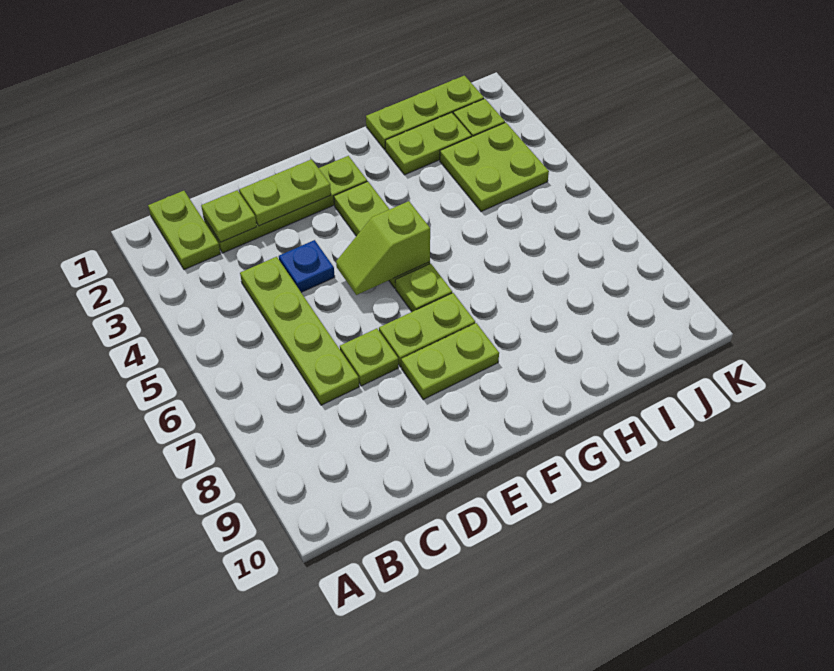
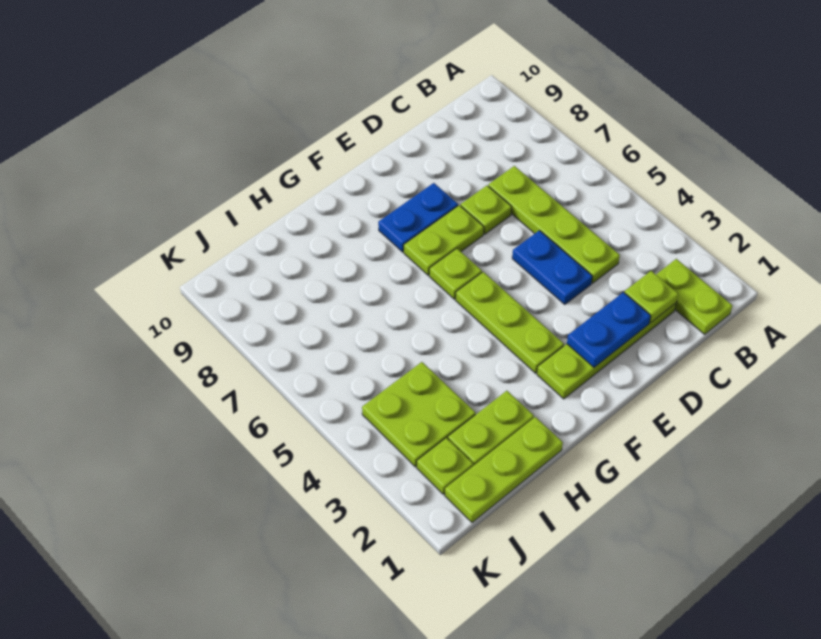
lime plate D2:E2 level 2 -> blue plate D2:E2 level 2
blue plate D4 level 1 -> blue plate D4:D5 level 1
lime slope E5:F5 level 2 top F -> none
lime plate E8:F8 level 1 -> blue plate E8:F8 level 1

